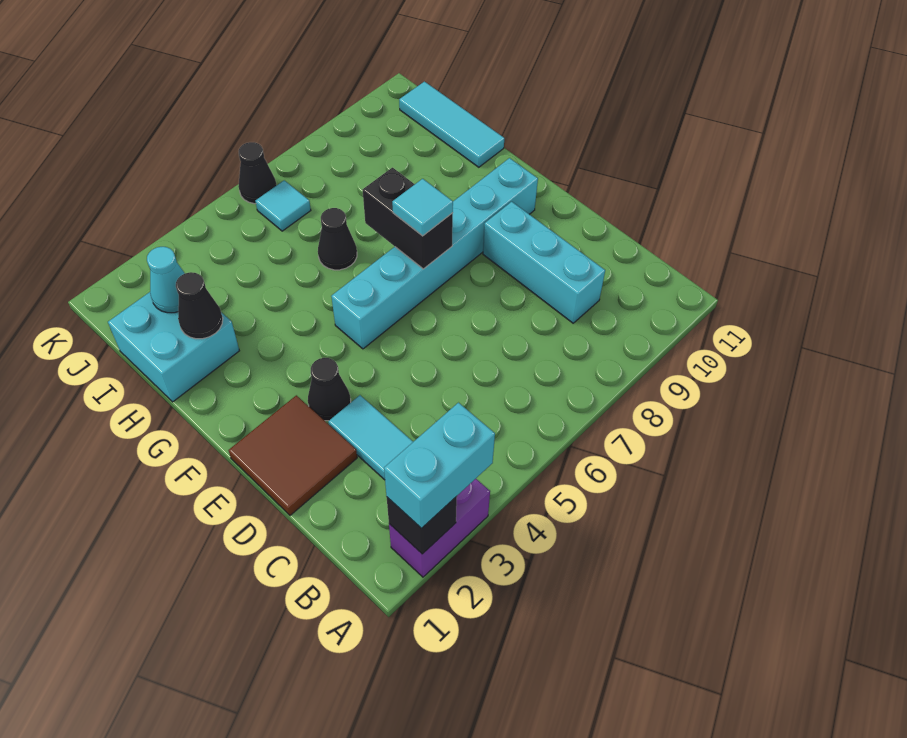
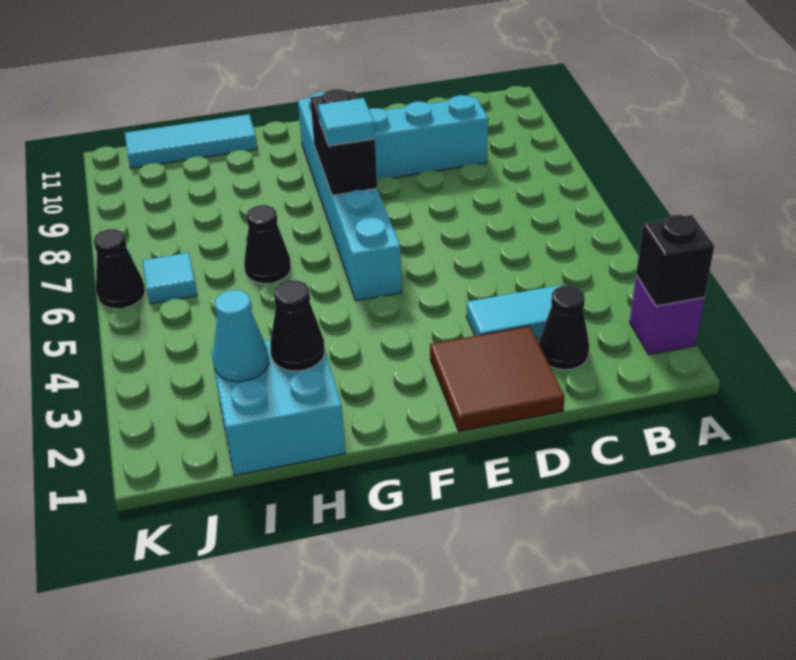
purple brick A2:A3 level 1 -> purple brick A2 level 1
cyan brick A2:A3 level 3 -> none
black cone E3 level 1 -> black cone C2 level 1
black brick F7:G7 level 2 -> black brick F7:F8 level 2

